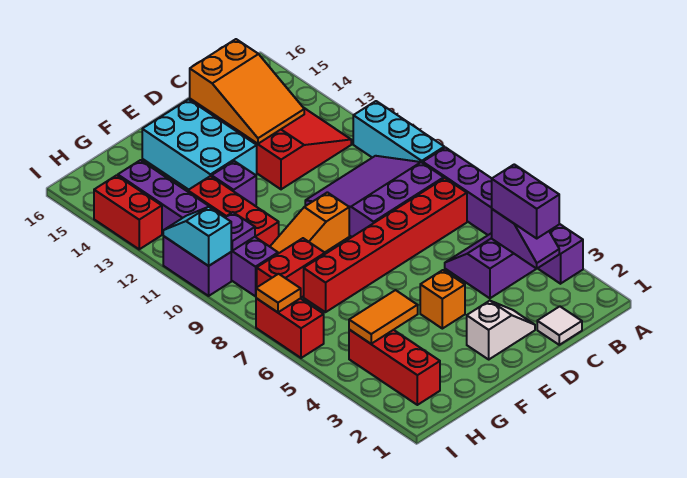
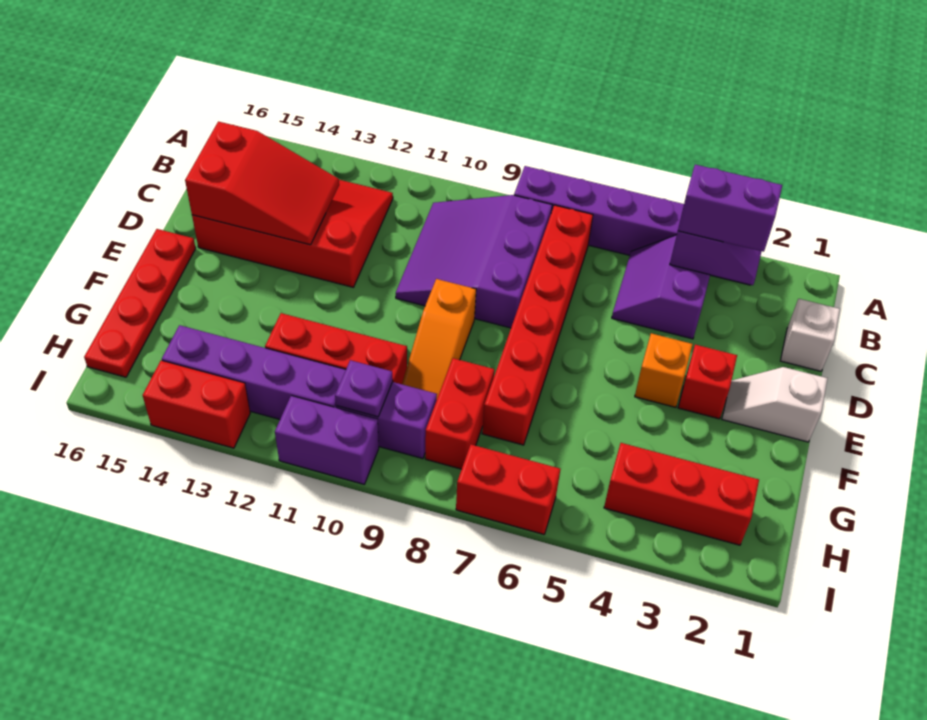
cyan brick A9:A11 level 1 -> none
white tile C1 level 1 -> white brick C1 level 1
orange slope C13:D15 level 2 top 15 -> red slope C13:D15 level 2 top 15
white slope D2:E2 level 1 top E -> white slope E1:E2 level 1 top 1
none -> red brick E3 level 1
cyan brick E13:F15 level 1 -> none
none -> red plate E16:H16 level 1
purple brick F12 level 1 -> none
orange tile G4:H4 level 2 -> none
orange tile I7 level 2 -> none
cyan slope I10:I11 level 2 top 10 -> none

